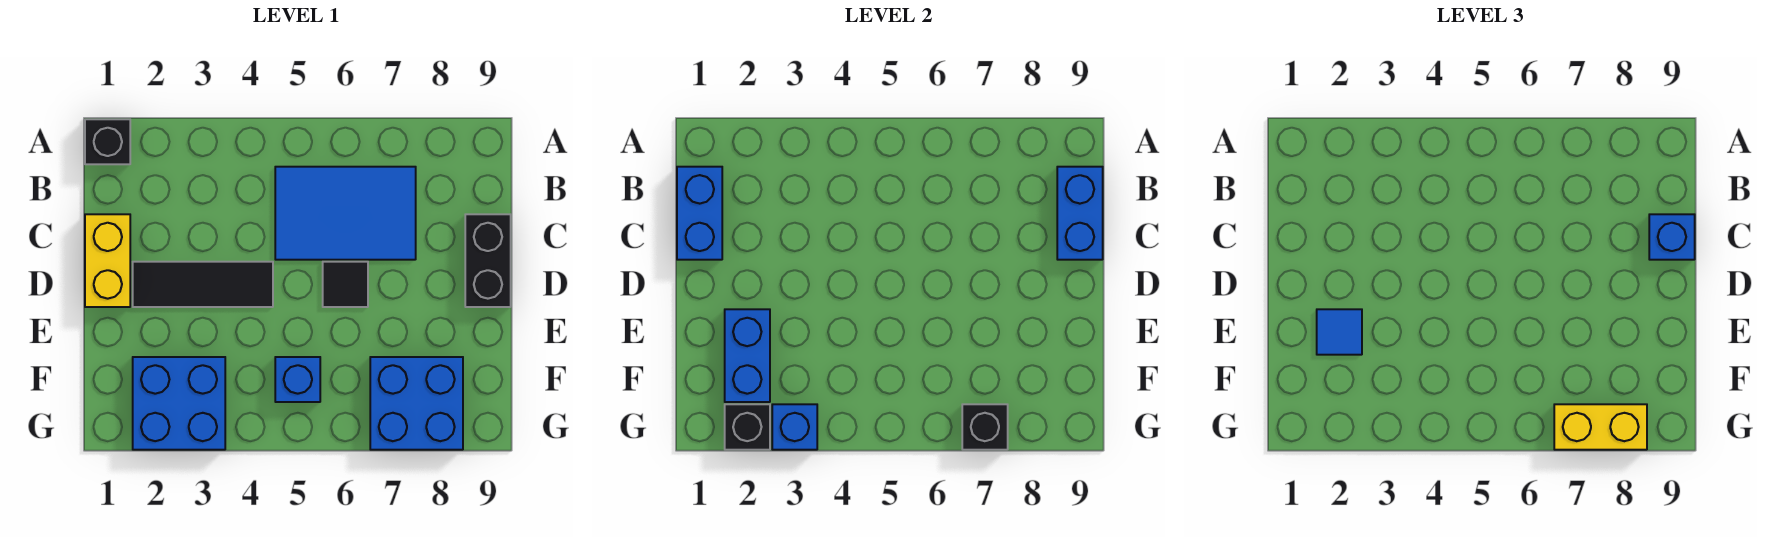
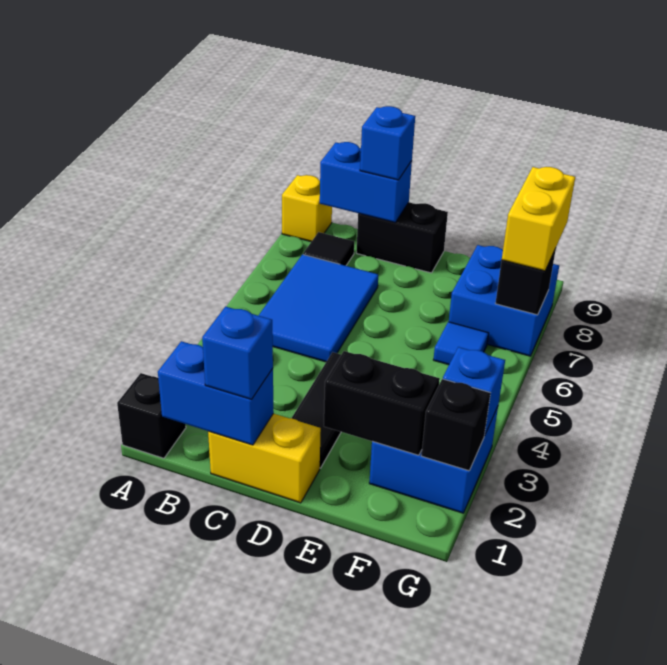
none -> yellow brick A9 level 1
black tile D6 level 1 -> black tile B8 level 1
blue brick E2:F2 level 2 -> black brick E2:F2 level 2
blue tile E2 level 3 -> blue tile F6 level 1
blue brick F5 level 1 -> blue brick C1 level 3

